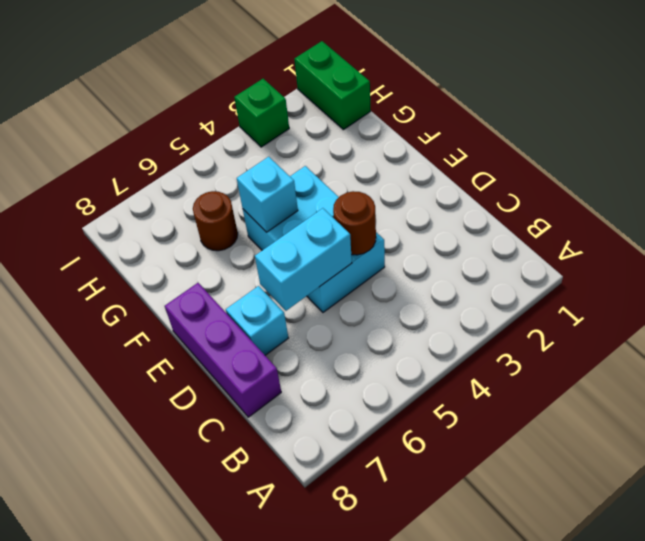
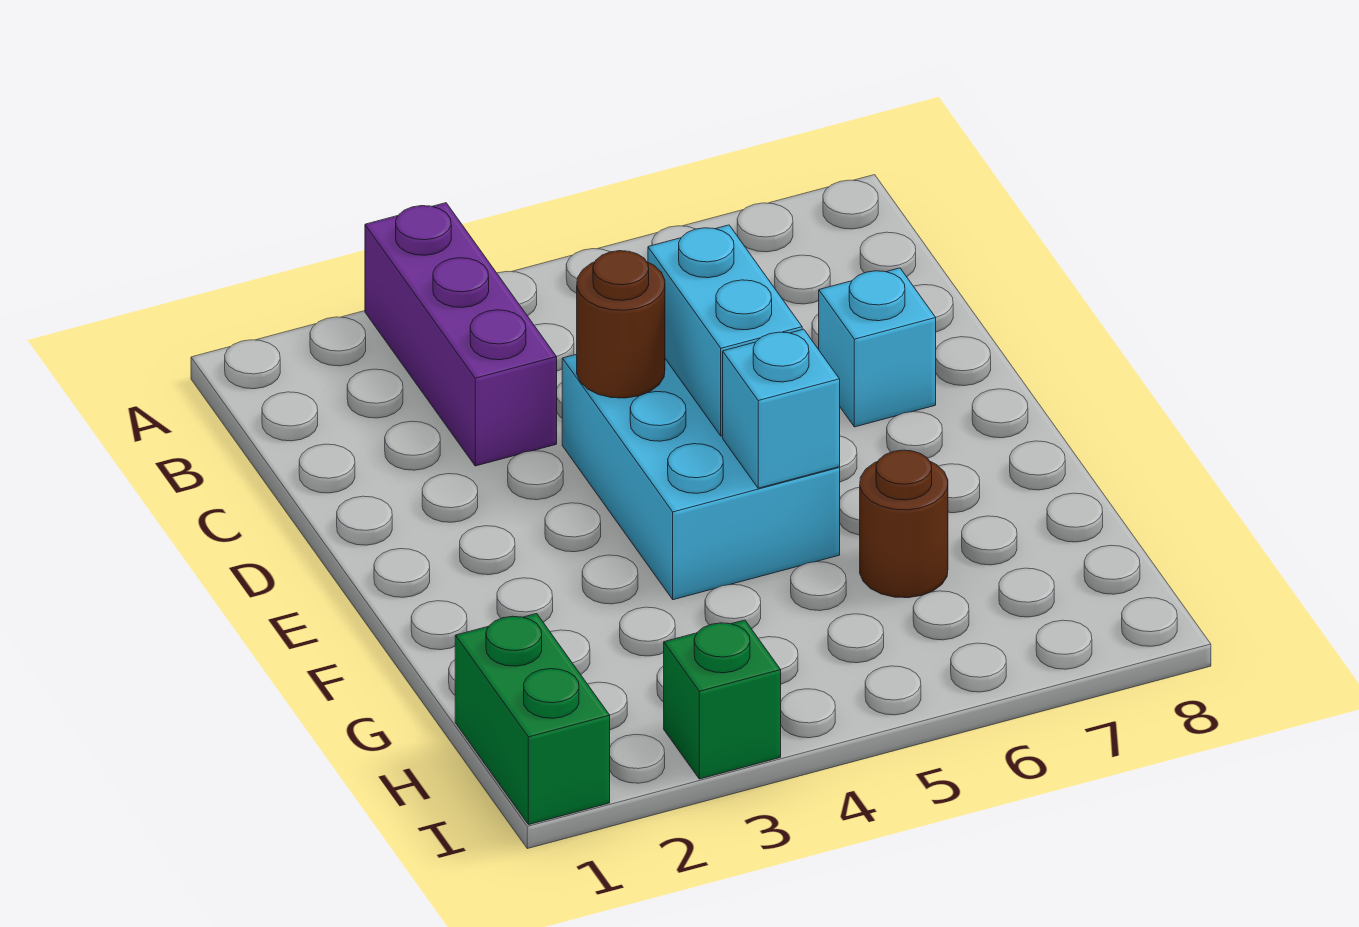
purple brick C8:E8 level 1 -> purple brick A3:C3 level 1
cyan brick D5:D6 level 2 -> cyan brick D5:E5 level 2

